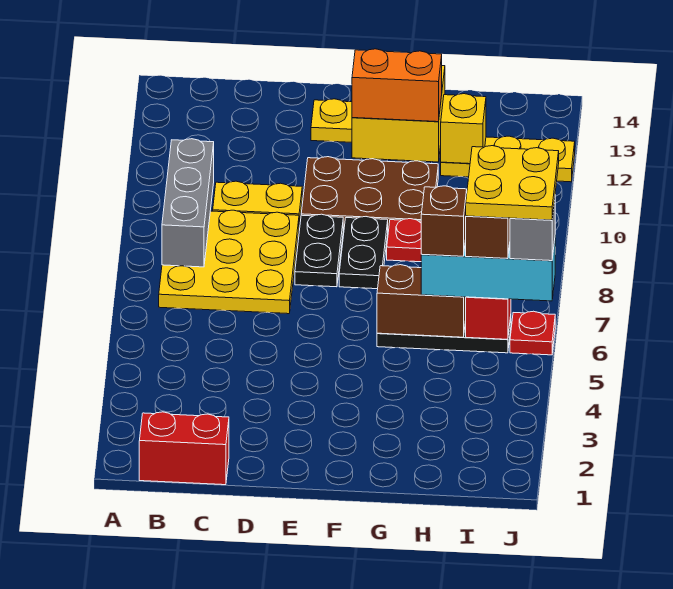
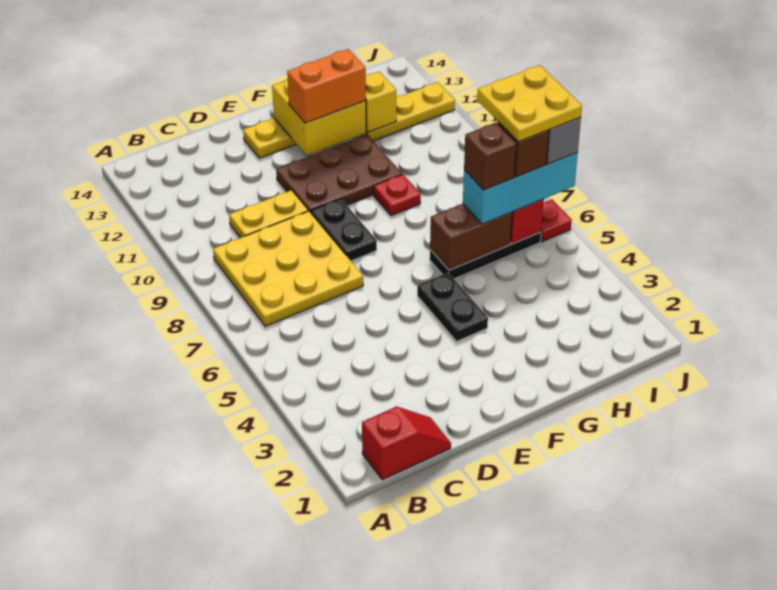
red brick B1:C1 level 1 -> red slope B1:C1 level 1 top B
grey brick B8:B10 level 2 -> none
black plate F8:F9 level 1 -> black plate F4:F5 level 1

